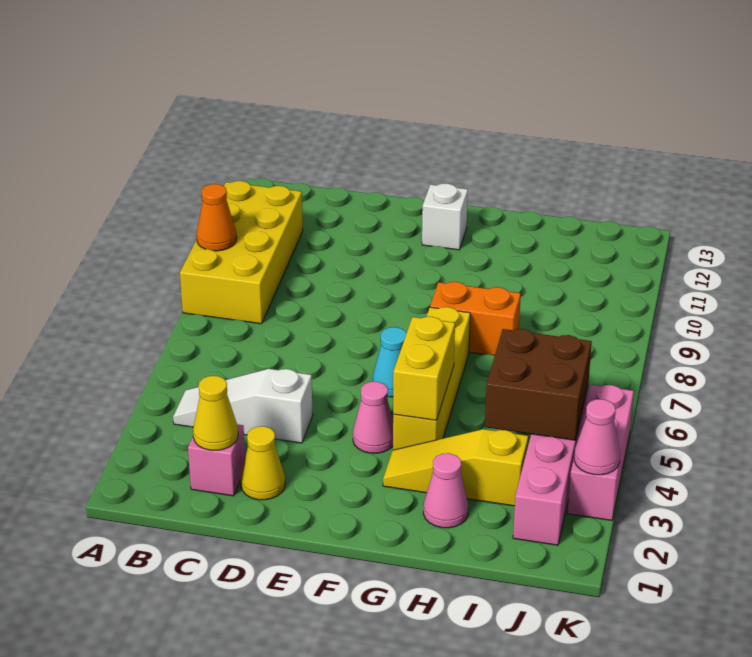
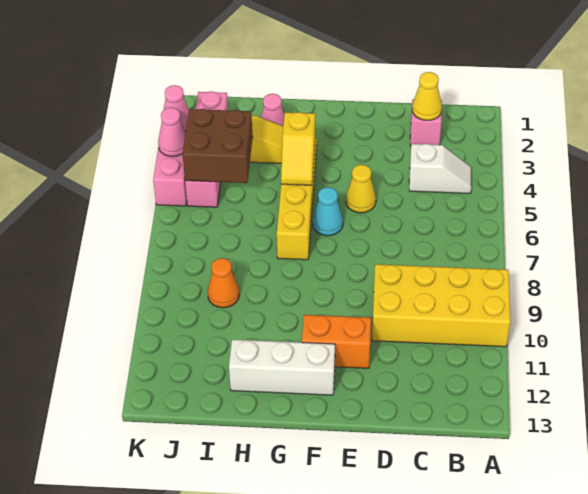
yellow brick A8:B11 level 1 -> yellow brick A9:D10 level 1
orange cone A9 level 2 -> orange cone I9 level 1
white slope B4:D4 level 1 top D -> white slope B4:C4 level 1 top C
yellow cone D2 level 1 -> yellow cone E5 level 1
pink cone F4 level 1 -> pink cone K4 level 2
white brick F12 level 1 -> white brick F12:H12 level 1
yellow brick G4:G5 level 2 -> yellow slope G4:G5 level 2 top 4
orange brick G8:H8 level 1 -> orange brick E11:F11 level 1

